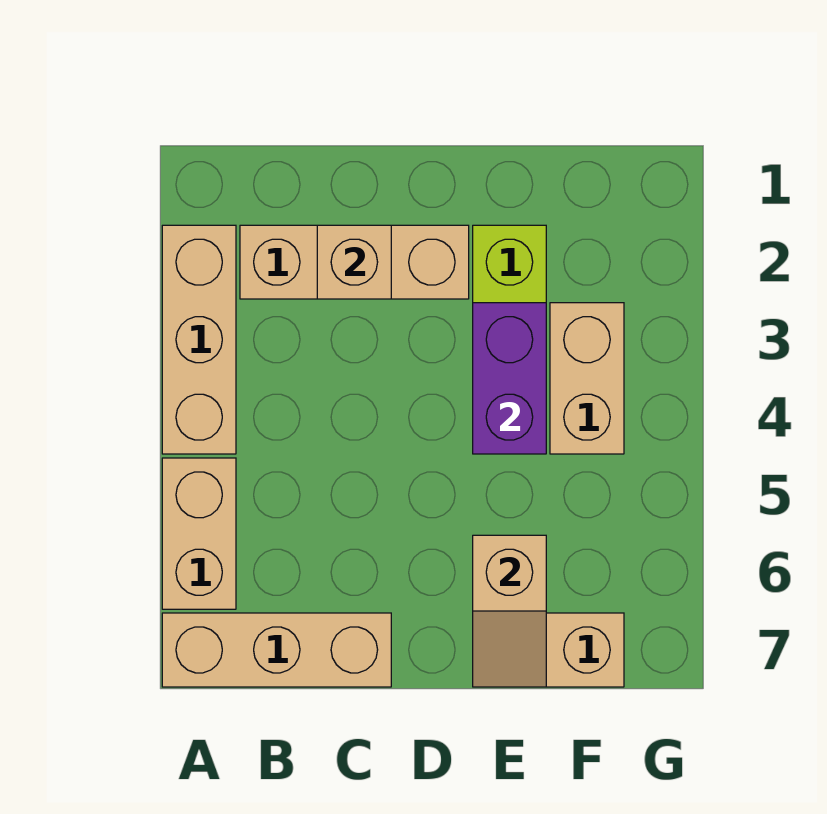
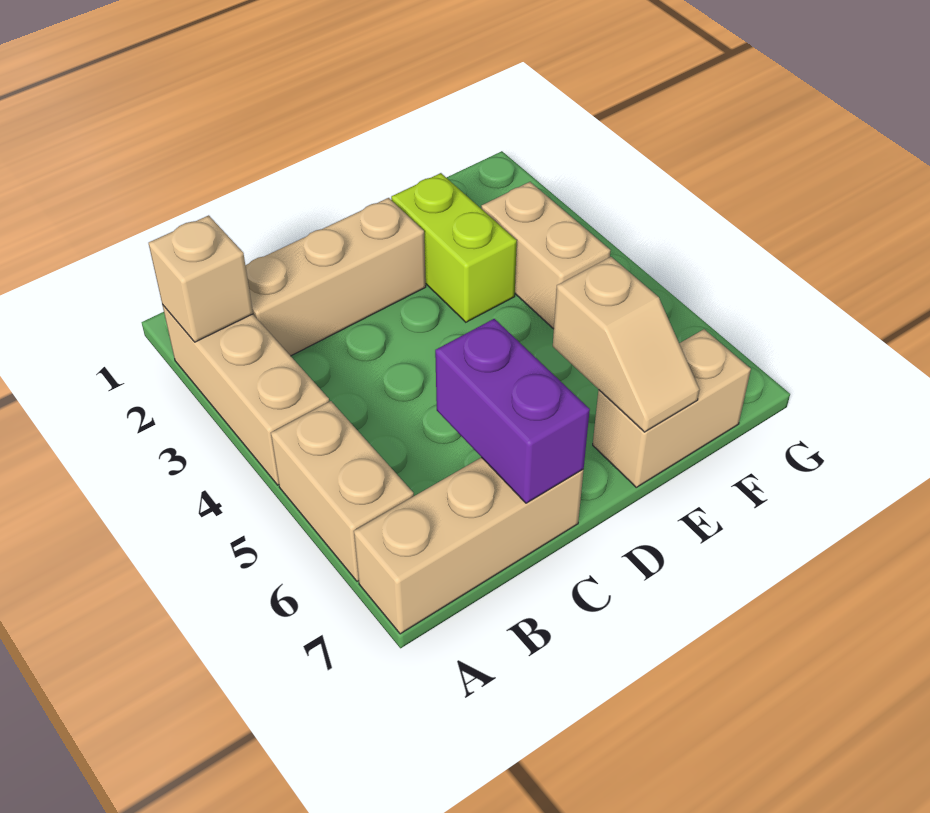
tan brick C2 level 2 -> tan brick A2 level 2
purple brick E3:E4 level 2 -> purple brick C6:C7 level 2

